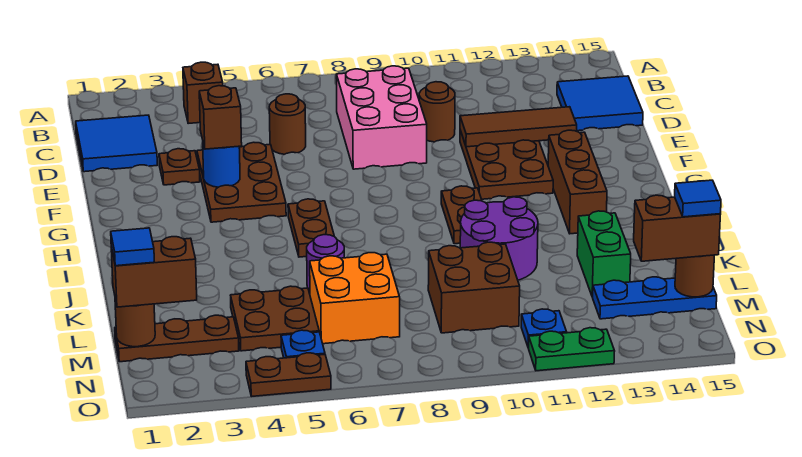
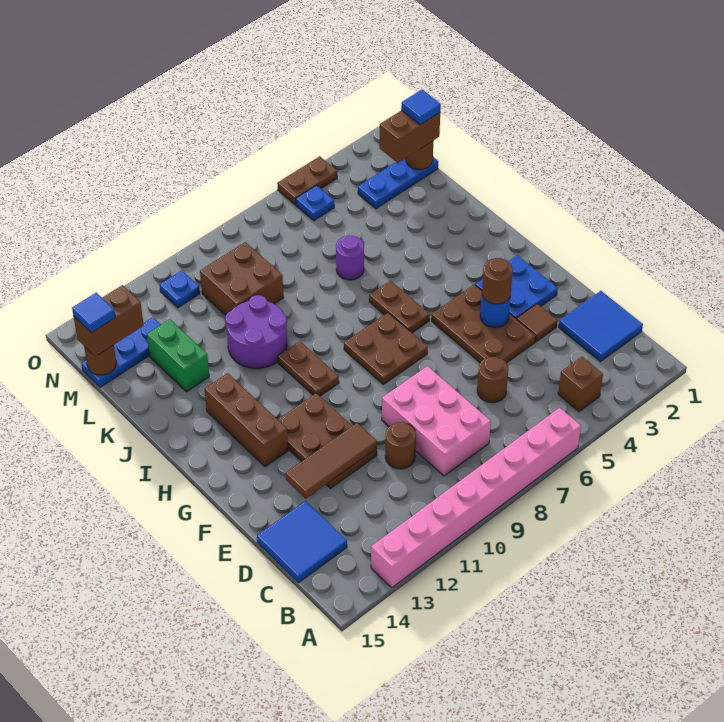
none -> pink brick A6:A13 level 1
brown plate E3 level 1 -> brown tile E3 level 1
none -> blue plate F2:G3 level 1
brown brick F4 level 3 -> brown round brick F4 level 3
brown plate L4:M5 level 1 -> brown plate G7:H8 level 1
orange brick L6:M7 level 1 -> none
brown plate M1:M3 level 1 -> blue plate M1:M3 level 1
green plate O11:O12 level 1 -> none

